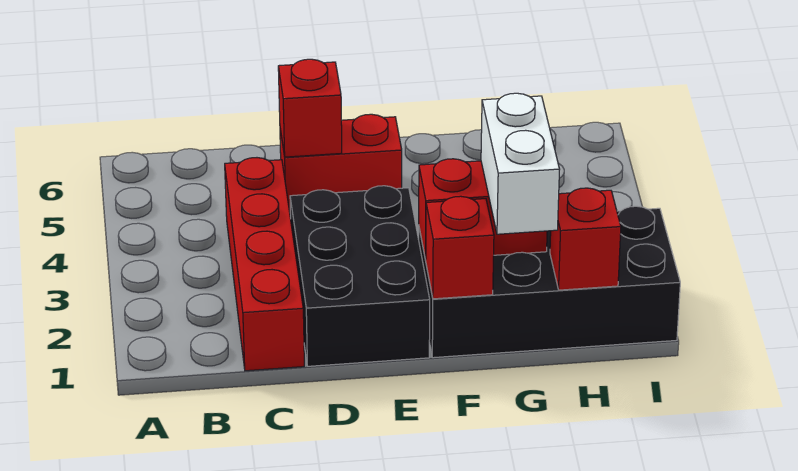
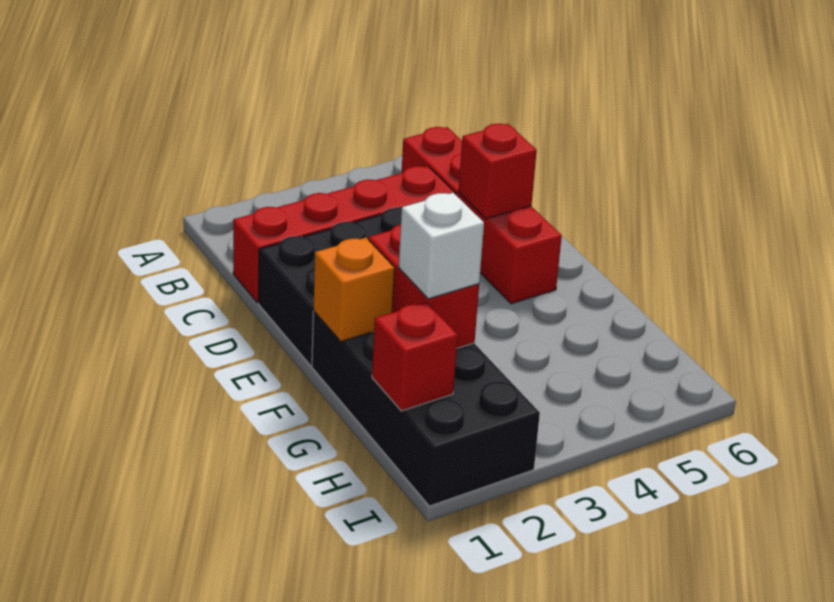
red brick D5:E5 level 1 -> red brick B5:E5 level 1
red brick F1 level 2 -> orange brick F1 level 2
white brick G1:G2 level 3 -> white brick G2 level 3

